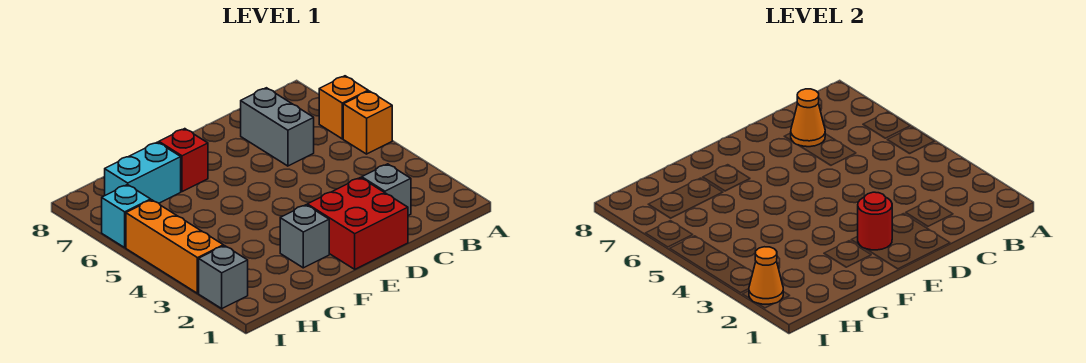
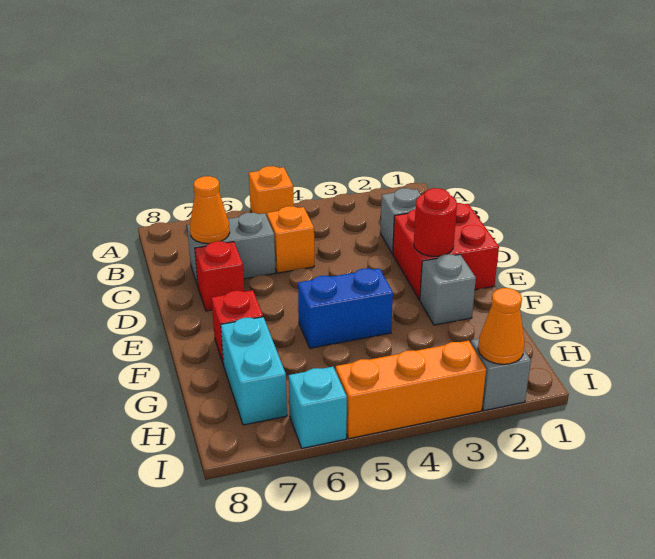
orange brick A6 level 1 -> orange brick C5 level 1
none -> red brick D7 level 1
none -> blue brick F4:F5 level 1

